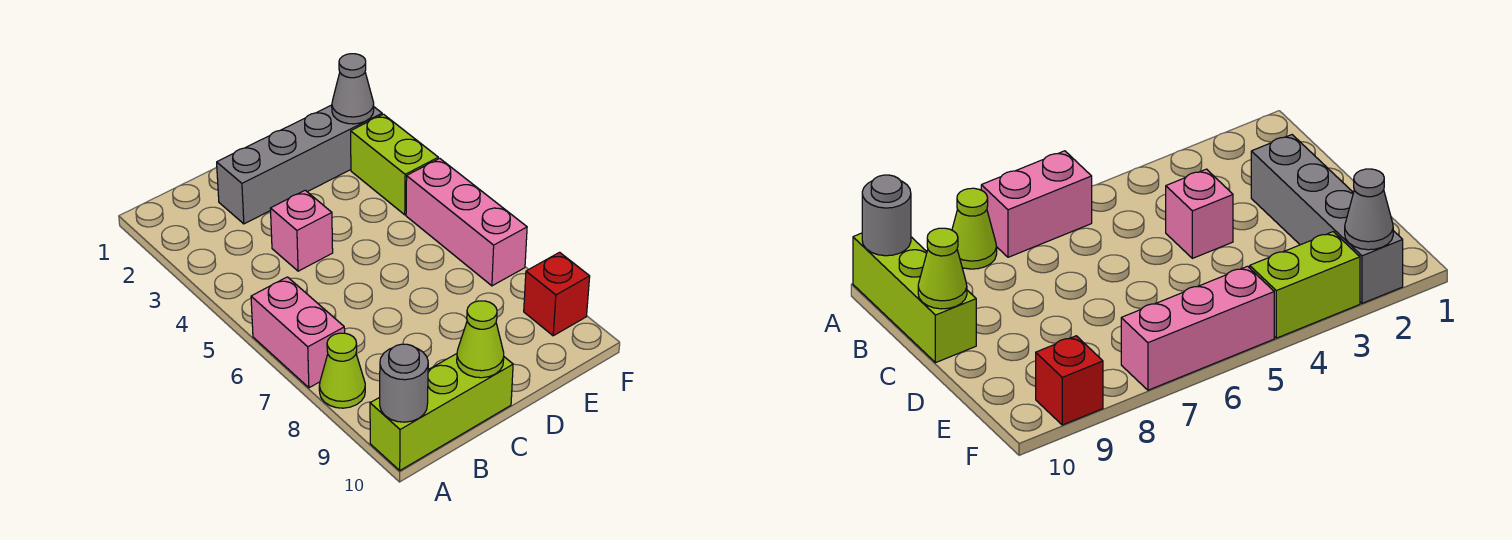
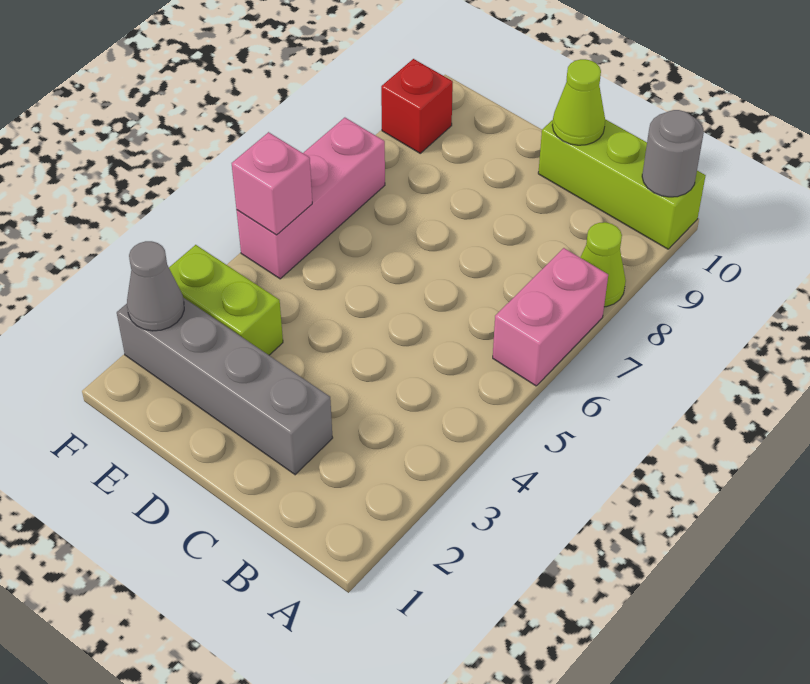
pink brick C4 level 1 -> pink brick F5 level 2
lime brick F3:F4 level 1 -> lime brick E3:F3 level 1

